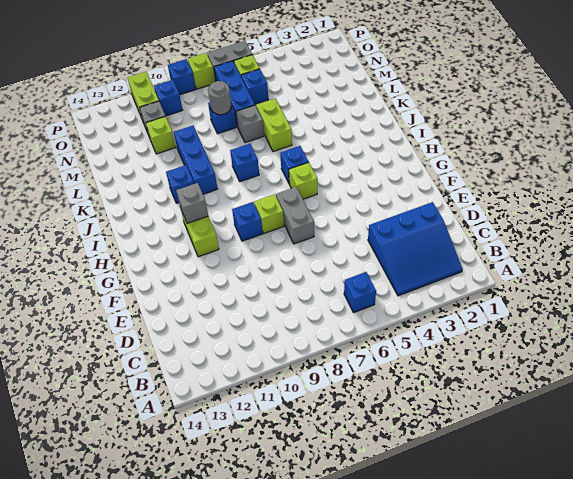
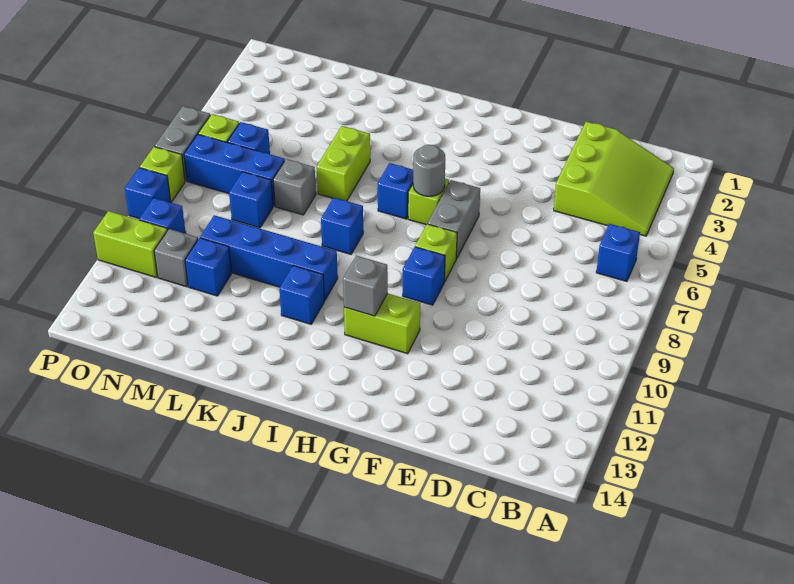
blue slope B2:D4 level 1 top D -> lime slope B2:D4 level 1 top D
grey brick F7:G7 level 1 -> grey brick G6:G7 level 1
blue brick J10:L10 level 1 -> blue brick J10:M10 level 1
lime brick K6:L6 level 1 -> lime brick K5:K6 level 1
grey round brick M8 level 2 -> grey round brick H6 level 2
lime brick M11 level 1 -> blue brick M11 level 1

